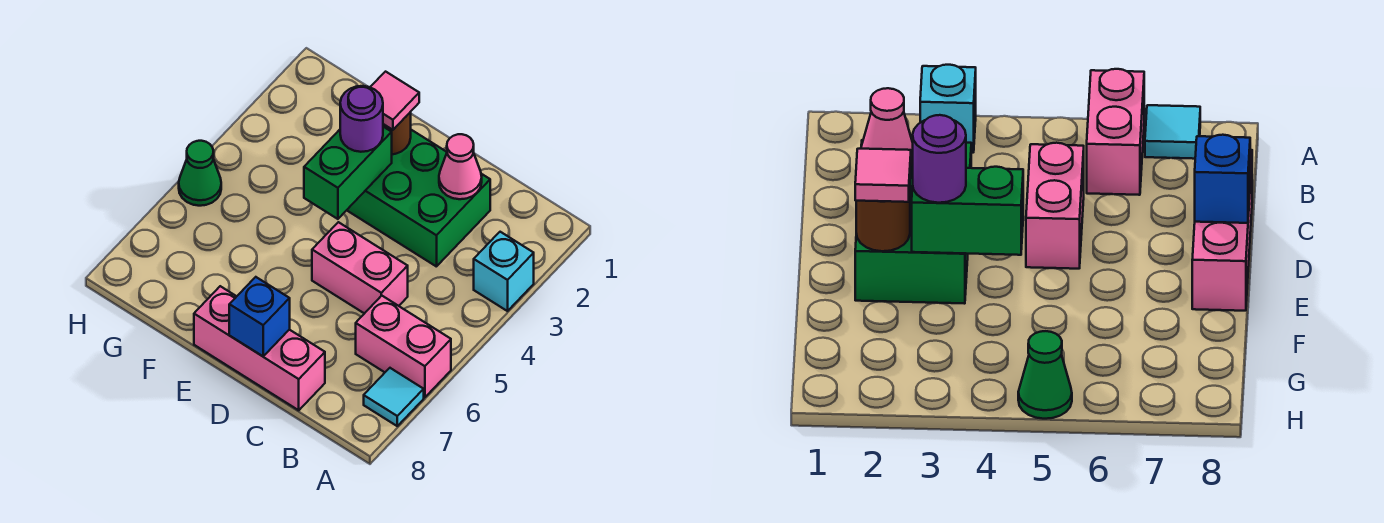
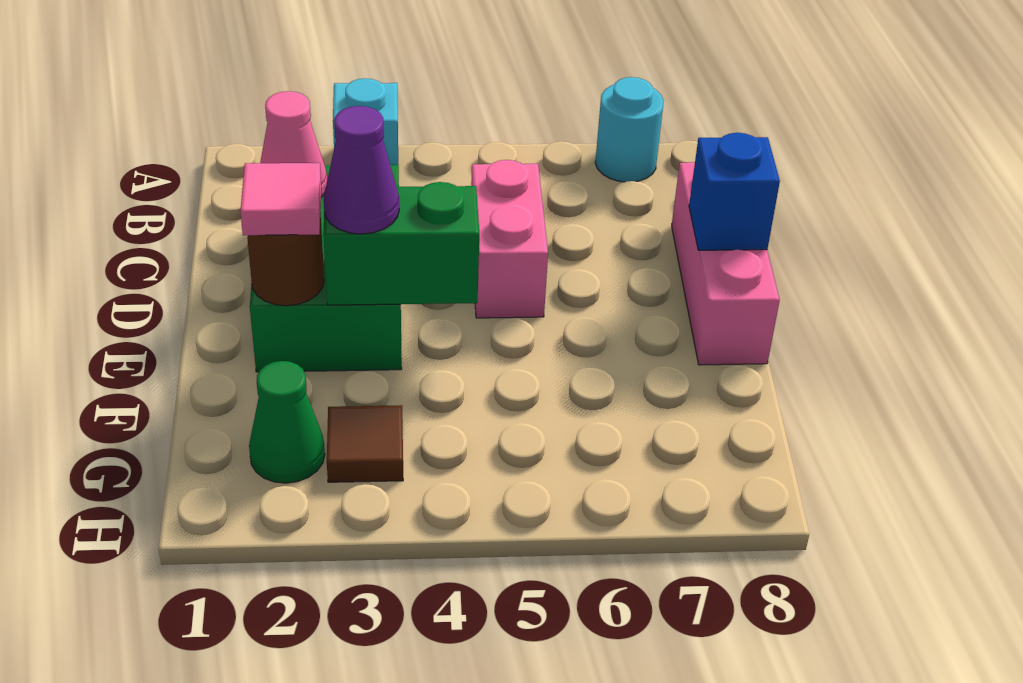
pink brick A6:B6 level 1 -> none
cyan tile A7 level 1 -> cyan round brick A7 level 1
purple round brick E3 level 3 -> purple cone E3 level 3
none -> brown tile G3 level 1
green cone H5 level 1 -> green cone G2 level 1

